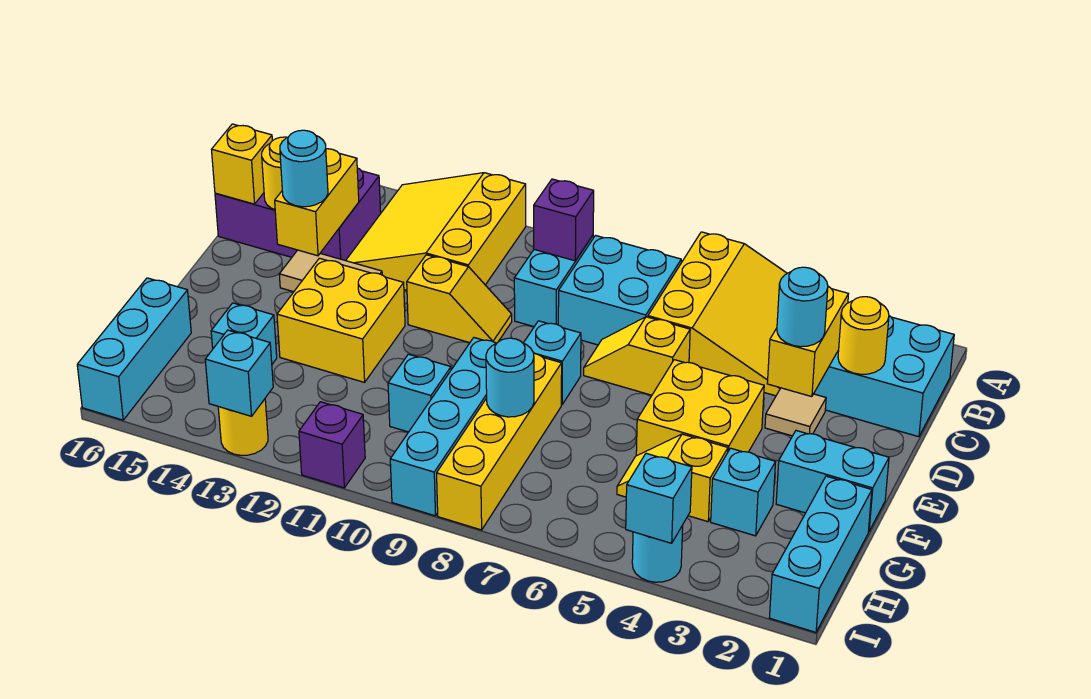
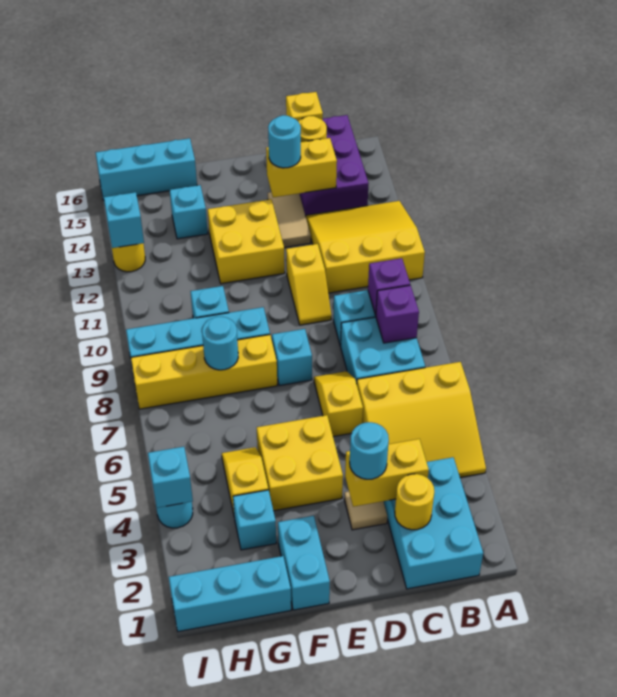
purple brick I11 level 1 -> purple brick B8 level 2

